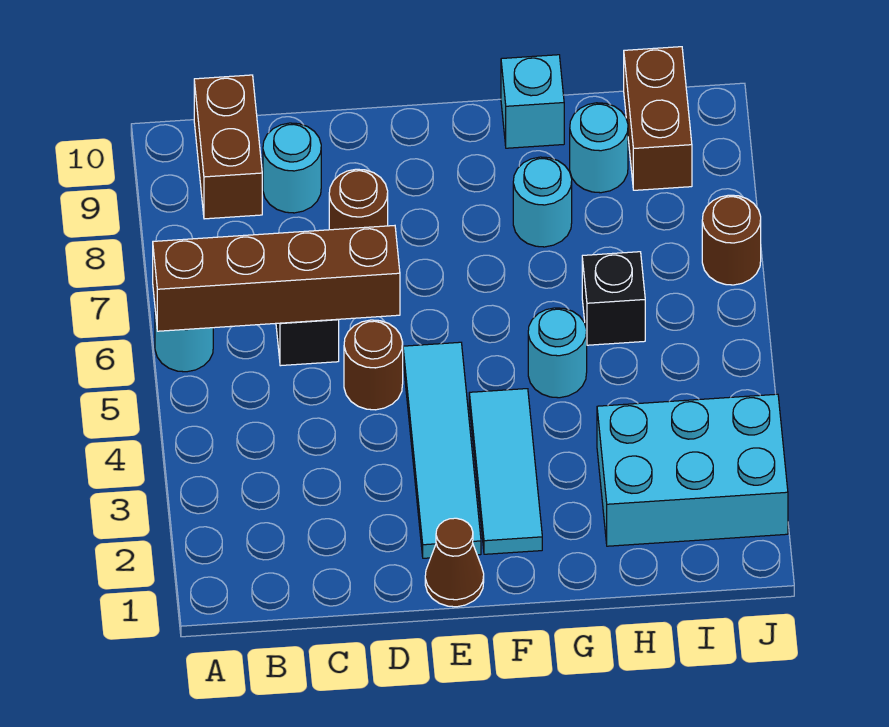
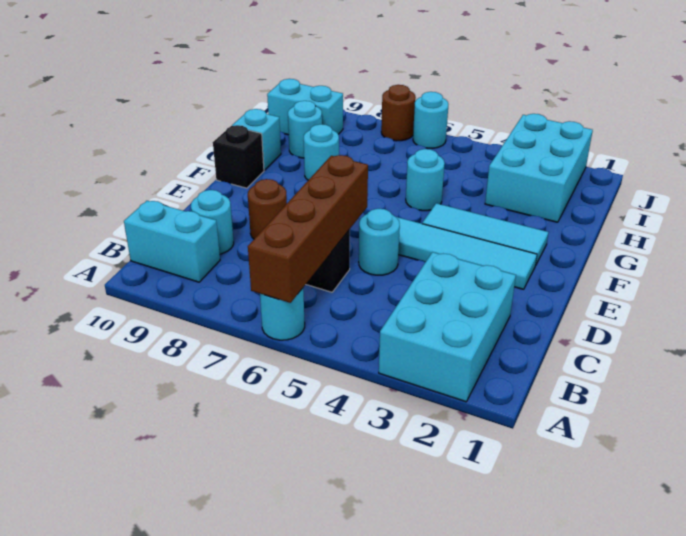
none -> cyan brick A2:C3 level 1
brown brick B9:B10 level 1 -> cyan brick B9:B10 level 1
brown round brick D5 level 1 -> cyan round brick D5 level 1
brown cone E1 level 1 -> none
black brick H6 level 1 -> black brick F10 level 1
brown brick I9:I10 level 1 -> cyan brick I9:I10 level 1
none -> cyan round brick J6 level 1

